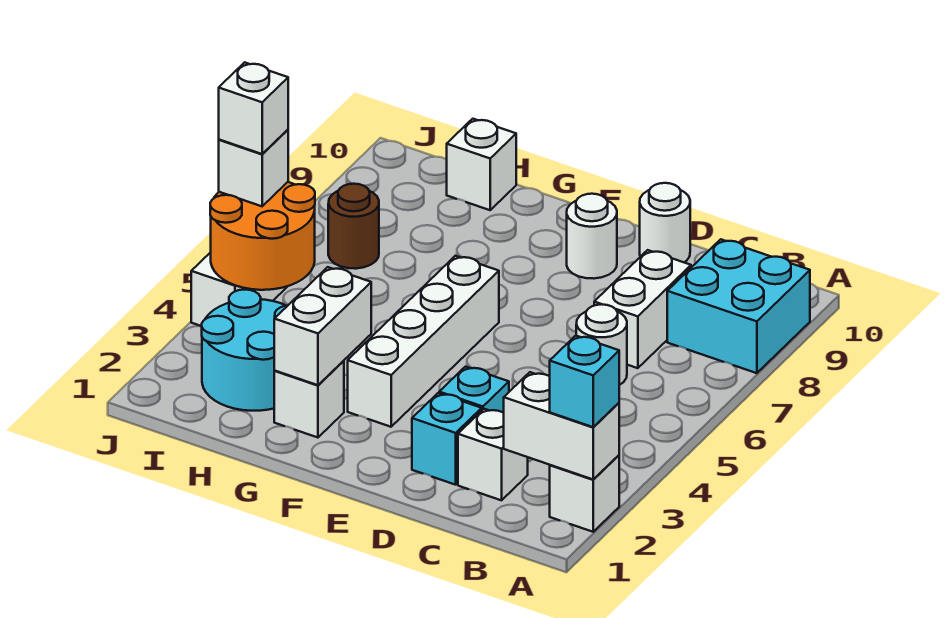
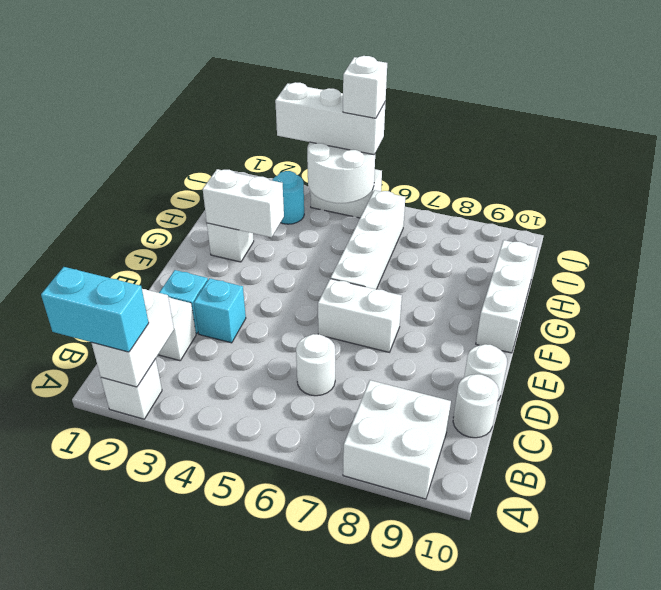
cyan brick A2 level 3 -> cyan brick A1:A2 level 3
cyan brick A8:B9 level 1 -> white brick A8:B9 level 1
white brick C7:C8 level 1 -> white brick E6:E7 level 1
white round brick E9 level 1 -> white round brick C10 level 1
white brick F3:F6 level 1 -> white brick F6:I6 level 1
cyan round brick H2:I3 level 1 -> cyan round brick I3 level 1
white brick H10 level 1 -> white brick F10:H10 level 1
orange round brick I4:J5 level 2 -> white round brick I4:J5 level 2
brown round brick I7 level 1 -> none
white brick J5 level 3 -> white brick J3:J5 level 3

